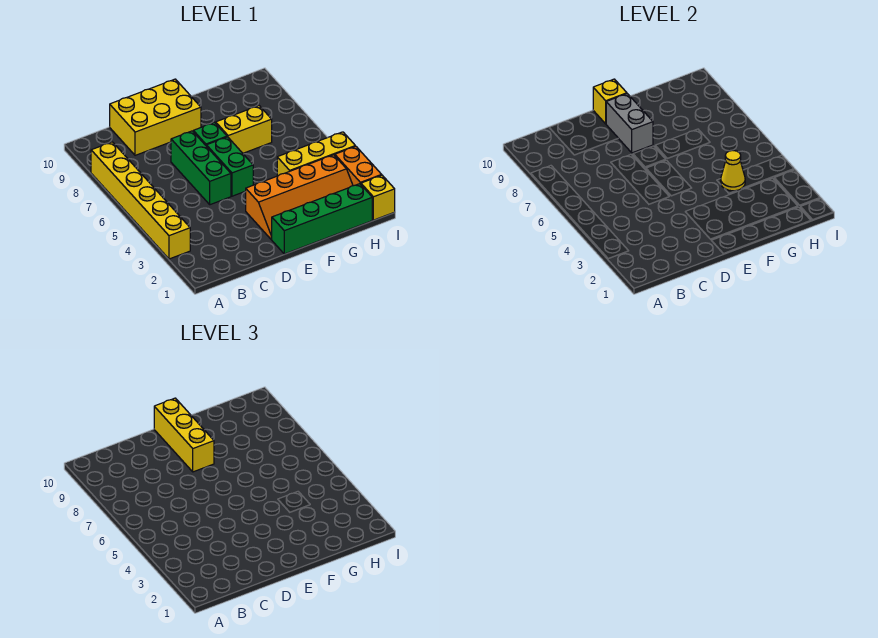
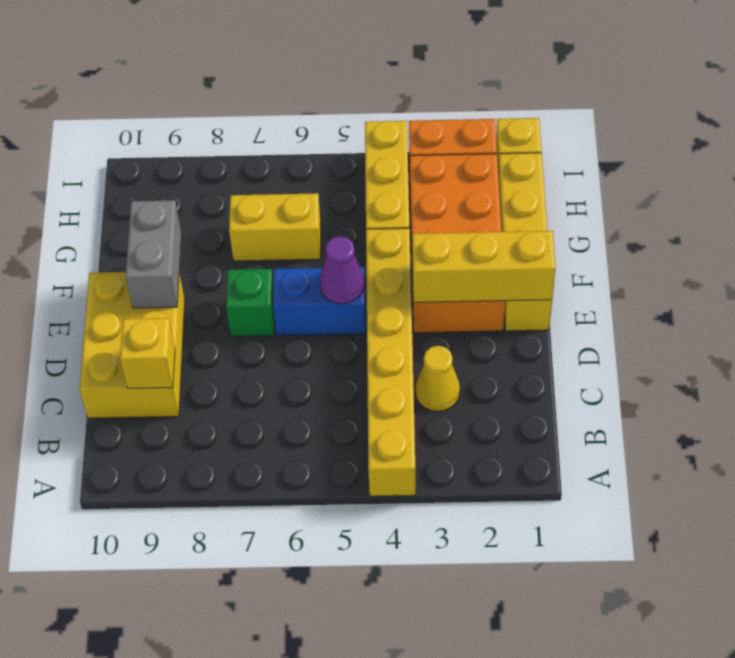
yellow brick A3:A8 level 1 -> yellow brick A4:F4 level 1
green brick D5:D7 level 1 -> none
green brick E1:H1 level 1 -> yellow brick E1:H1 level 1
orange slope E2:H3 level 1 top 3 -> orange brick E2:H3 level 1
green brick E5:E6 level 1 -> blue brick E5:E6 level 1
none -> purple cone E5 level 2
grey brick E8:E9 level 2 -> grey brick E9:F9 level 2
yellow brick E8:E10 level 3 -> yellow brick E1:E3 level 2
yellow brick E10 level 2 -> yellow brick C9 level 2
yellow brick F7:G7 level 1 -> yellow brick G6:G7 level 1
yellow cone G4 level 2 -> yellow cone C3 level 1

